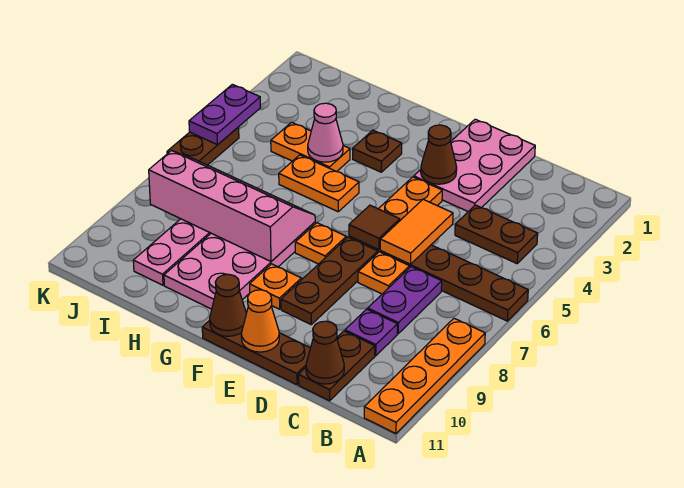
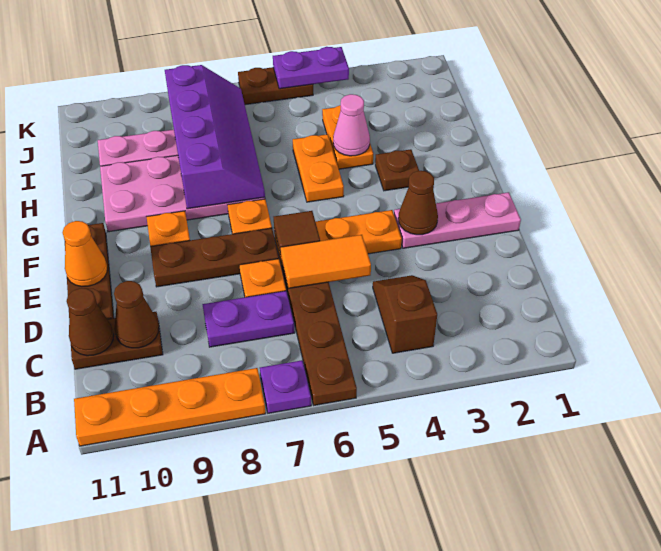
brown plate B4:C4 level 1 -> brown slope B4:C4 level 1 top B
purple plate C9 level 1 -> purple plate A7 level 1
pink plate D1:E3 level 1 -> pink plate E1:E3 level 1
brown cone F11 level 2 -> brown cone C10 level 2
pink slope G7:J8 level 2 top 8 -> purple slope G7:J8 level 2 top 8

